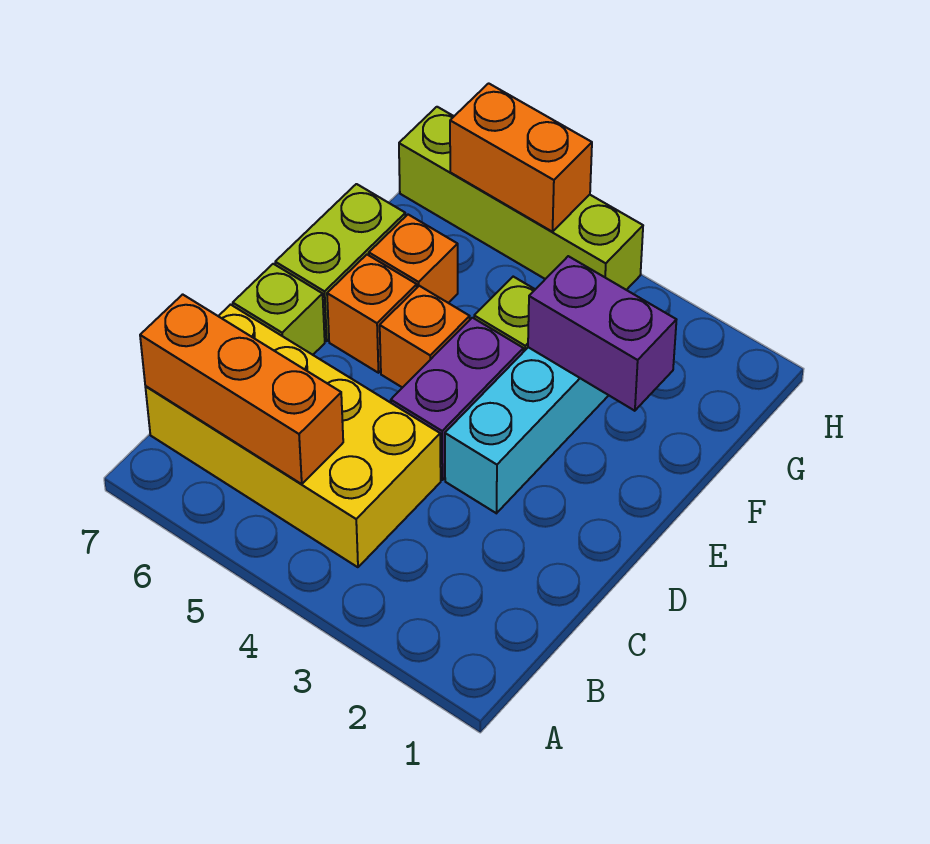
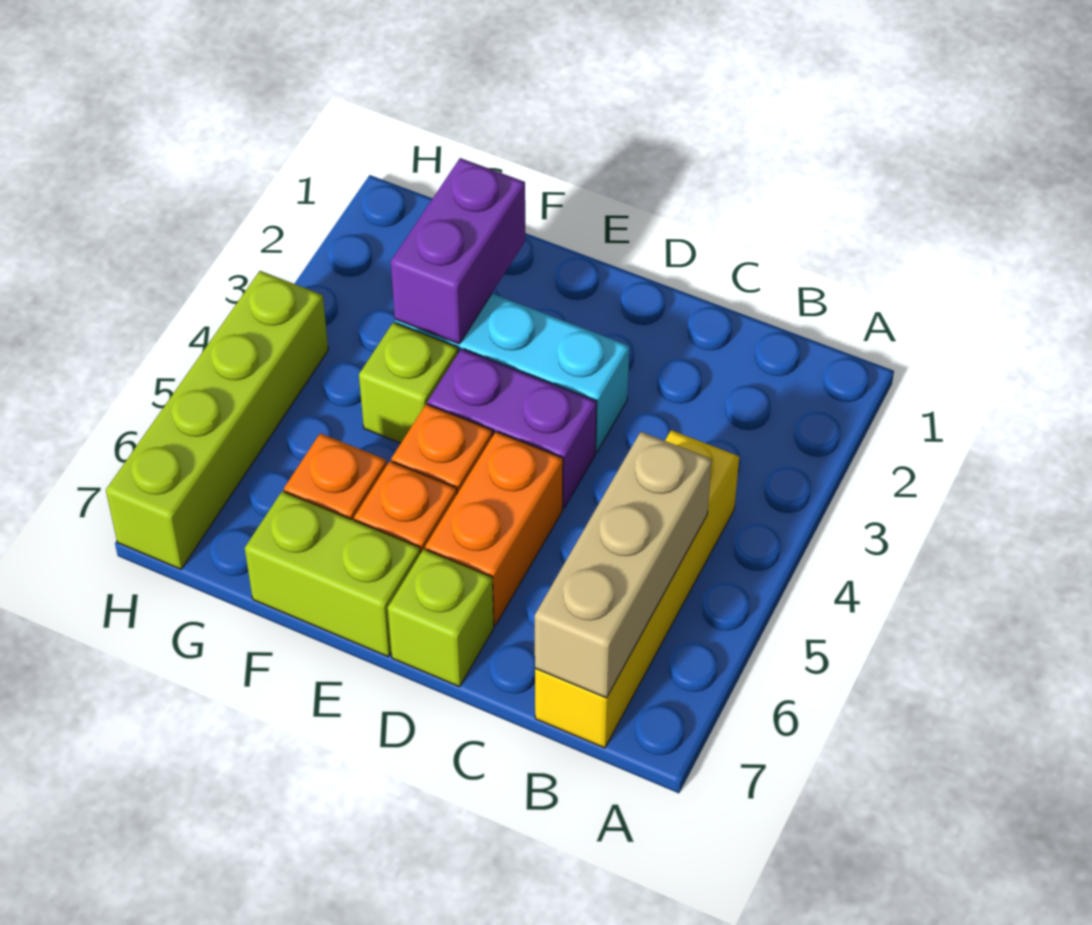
yellow brick B4:C7 level 1 -> yellow brick B4:B7 level 1
orange brick B5:B7 level 2 -> tan brick B5:B7 level 2
orange brick H5:H6 level 2 -> orange brick D5:D6 level 1

